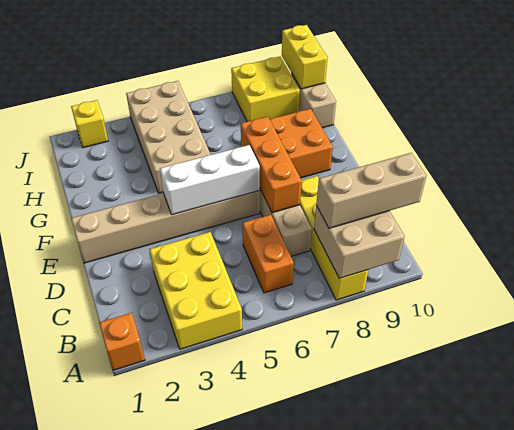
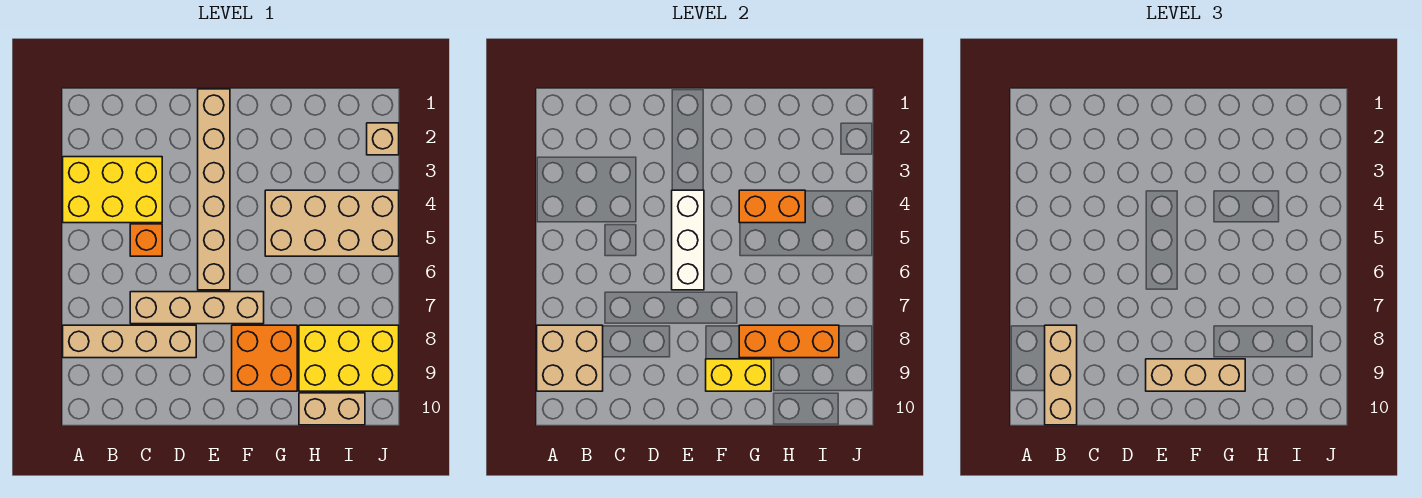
orange brick A1 level 1 -> orange brick C5 level 1
yellow brick A8:D8 level 1 -> tan brick A8:D8 level 1
orange brick B6:C6 level 1 -> orange brick G4:H4 level 2
orange brick D7:F7 level 2 -> orange brick G8:I8 level 2
none -> tan brick E9:G9 level 3
yellow brick I8:J9 level 1 -> yellow brick H8:J9 level 1
yellow brick I10:J10 level 2 -> yellow brick F9:G9 level 2
yellow brick J2 level 1 -> tan brick J2 level 1

